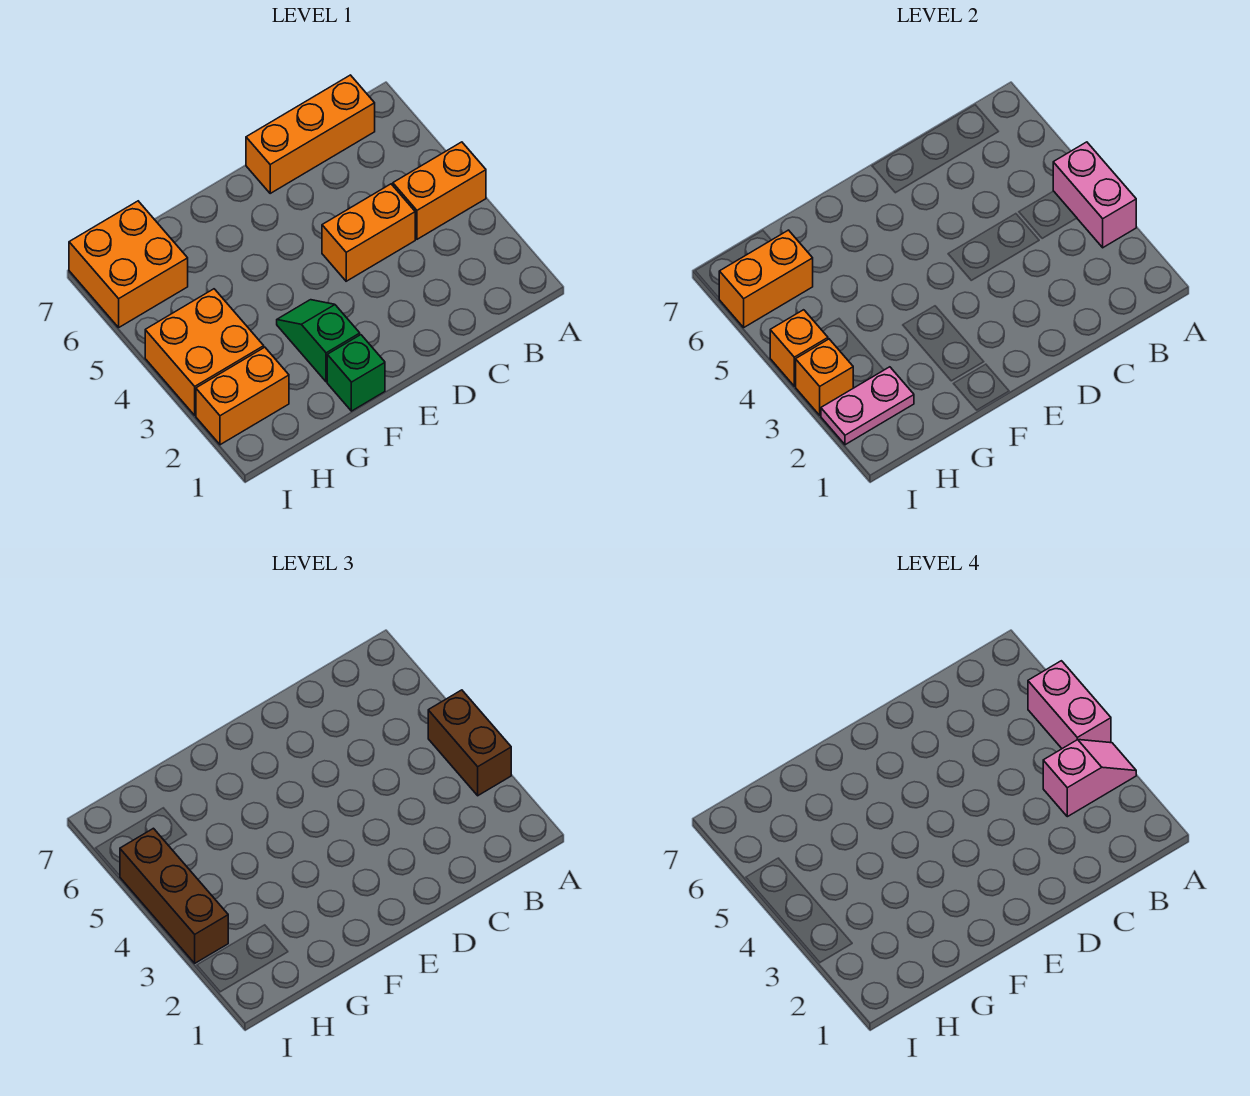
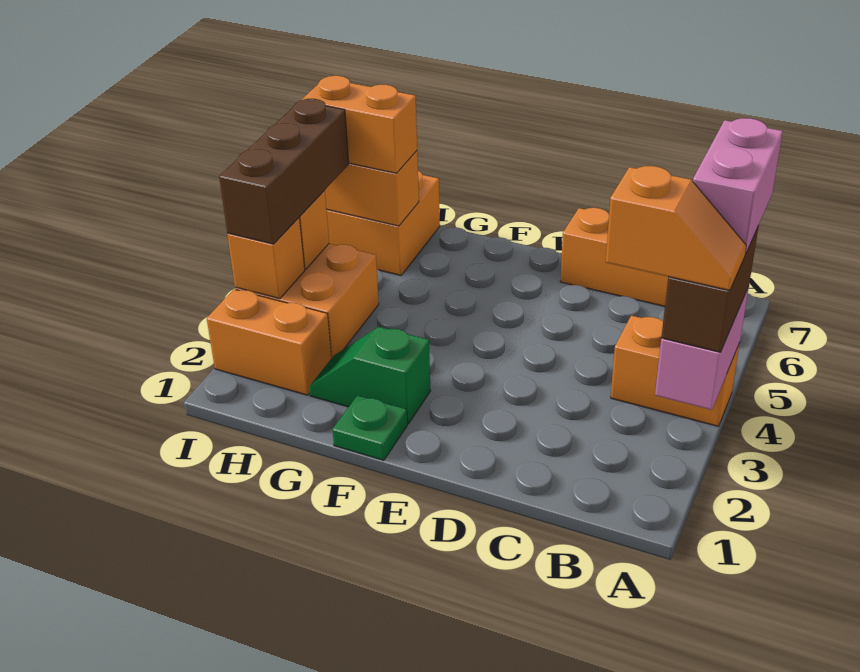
pink slope A3:B3 level 4 top B -> orange slope A3:B3 level 4 top B
orange brick C4:D4 level 1 -> orange brick H6:I6 level 3
green brick F1 level 1 -> green plate F1 level 1
green slope F2:F3 level 1 top 2 -> green slope F2:G2 level 1 top F
pink plate H2:I2 level 2 -> none

